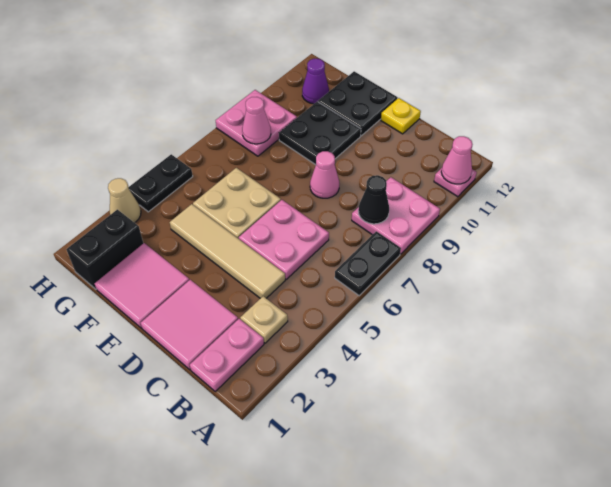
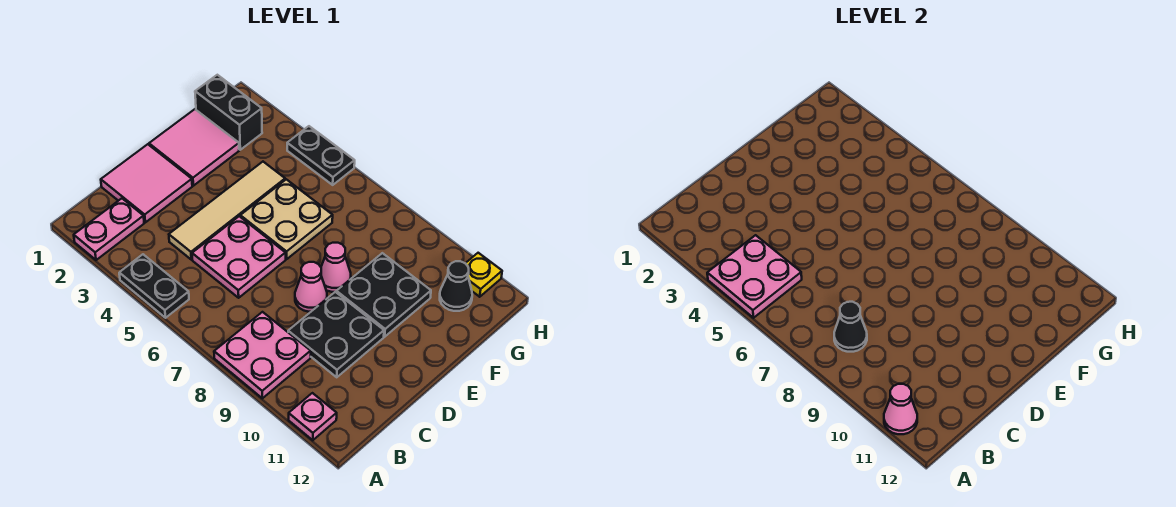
black plate A6:A7 level 1 -> black plate A4:A5 level 1
pink plate B1:B2 level 1 -> pink plate A2:B2 level 1
tan plate B3 level 1 -> none
yellow plate D12 level 1 -> yellow plate H11 level 1
black plate E11:F12 level 1 -> black plate C9:D10 level 1
pink plate G8:H9 level 1 -> pink plate A4:B5 level 2
pink cone G8 level 2 -> pink cone E8 level 1
purple cone G11 level 1 -> black cone G11 level 1
tan cone H3 level 1 -> none

